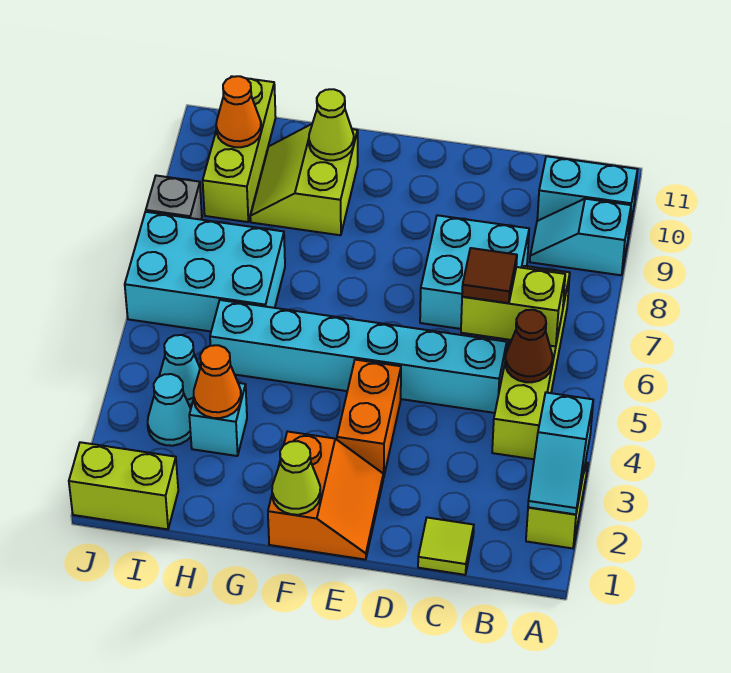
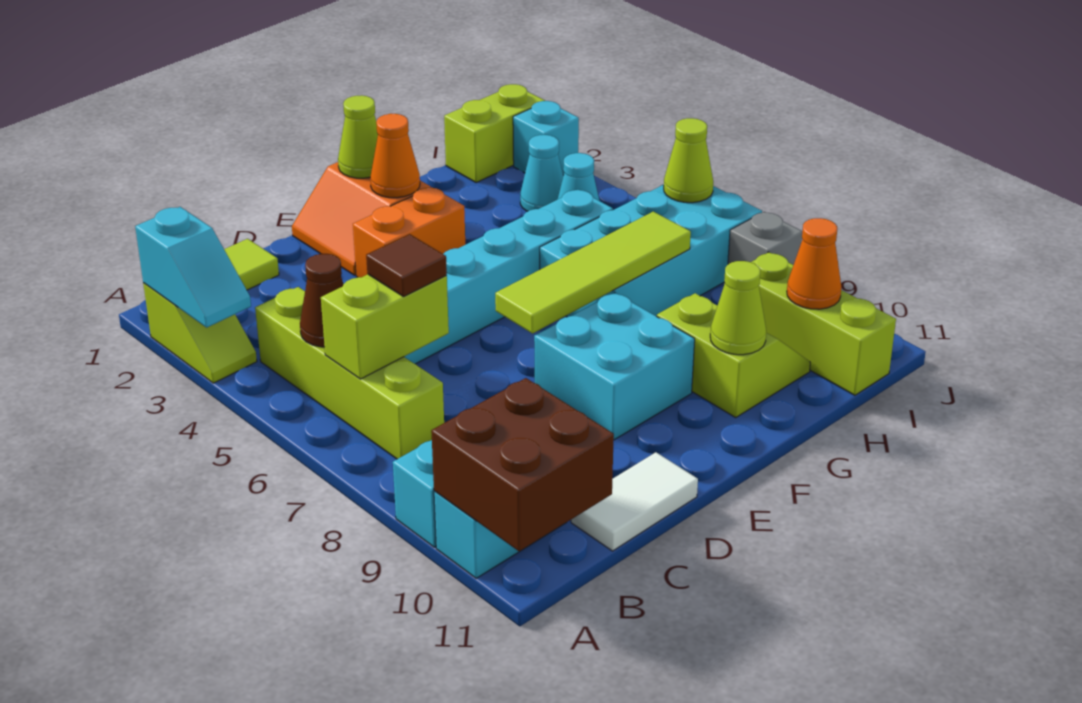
cyan slope A2:A3 level 2 top 3 -> cyan slope A2:A3 level 2 top 2
none -> brown brick A10:B11 level 2
cyan brick C7:D8 level 1 -> cyan brick E8:F9 level 1
none -> white tile C11:D11 level 1
orange brick E3:E4 level 1 -> orange brick E3:F3 level 1
none -> lime tile E7:H7 level 2
cyan brick H3 level 1 -> cyan brick J2 level 1
orange cone H3 level 2 -> orange cone F2 level 2
cyan brick H6:J7 level 1 -> cyan brick G6:J7 level 1
none -> lime cone J6 level 2

